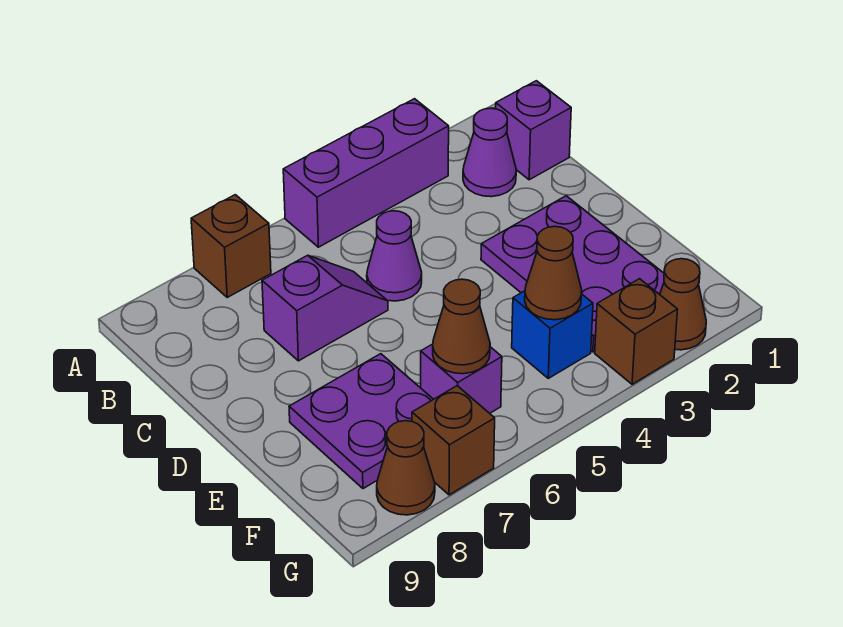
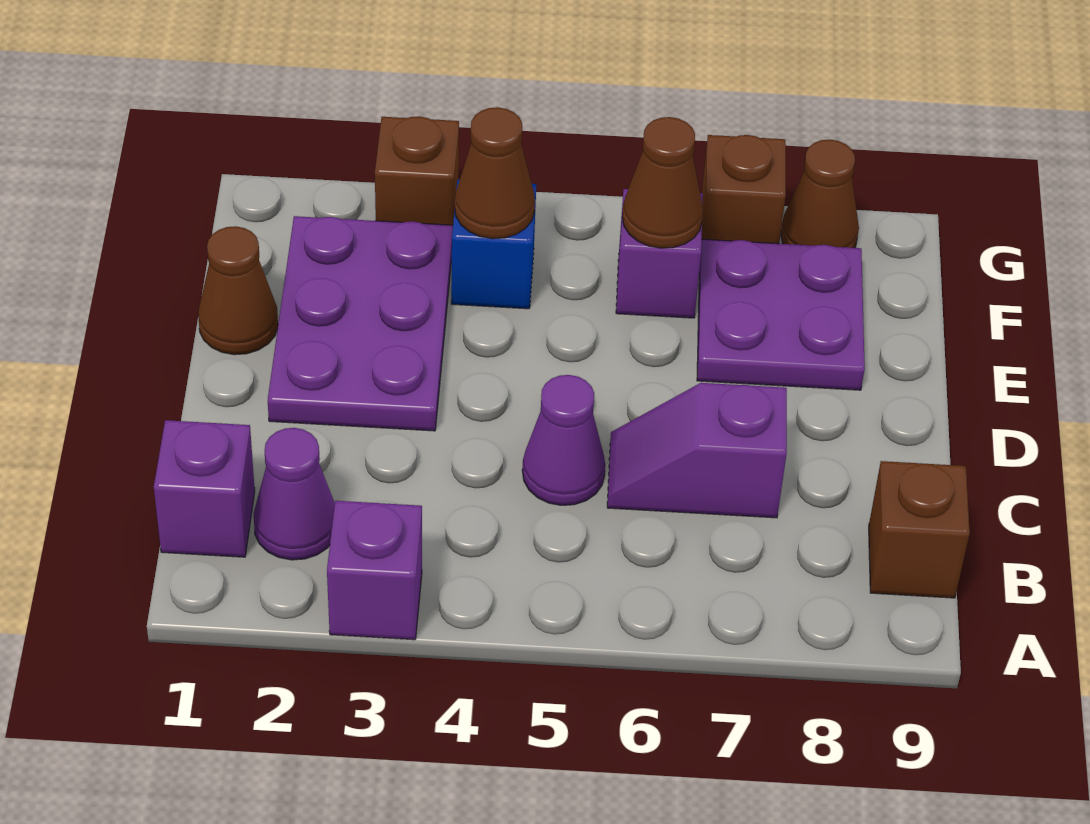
purple brick A3:A5 level 1 -> purple brick A3 level 1
brown brick A7 level 1 -> brown brick B9 level 1
brown cone G2 level 1 -> brown cone E1 level 1

